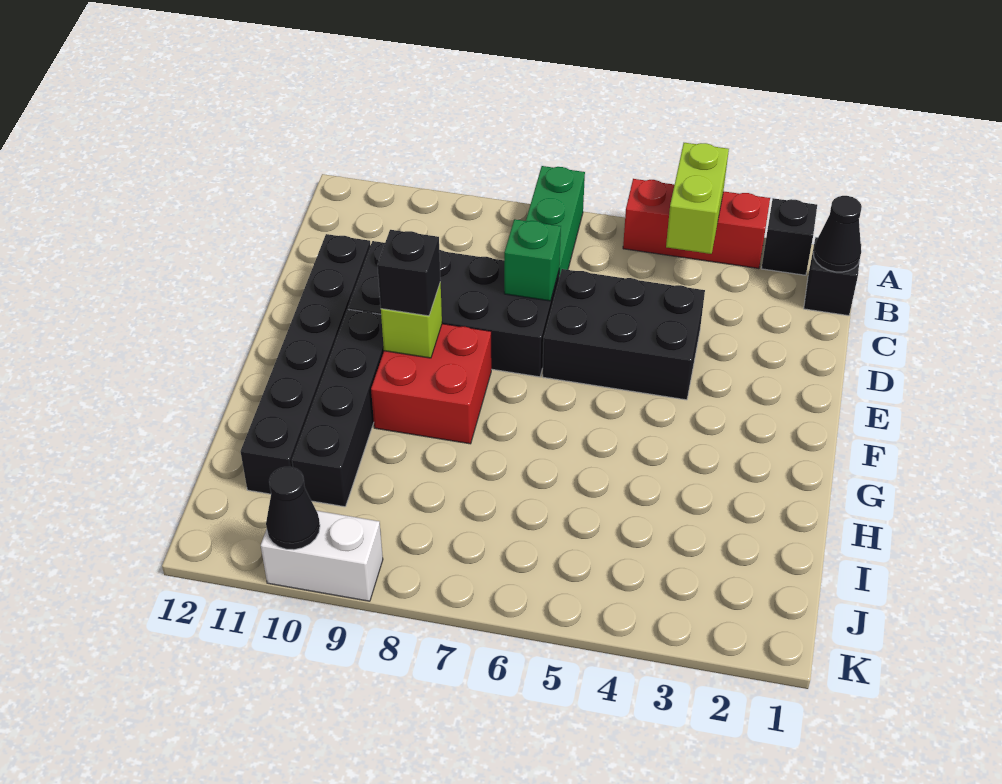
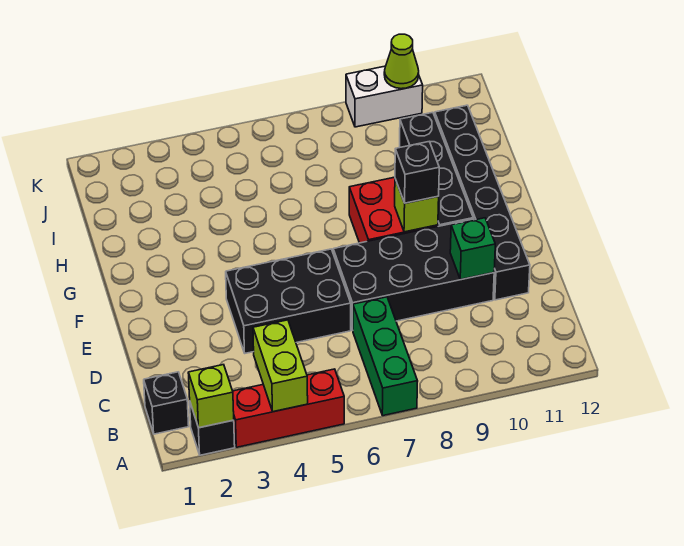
none -> lime brick A2 level 2
black cone B1 level 2 -> none
green brick D7 level 2 -> green brick D10 level 2
black cone K10 level 2 -> lime cone K10 level 2

